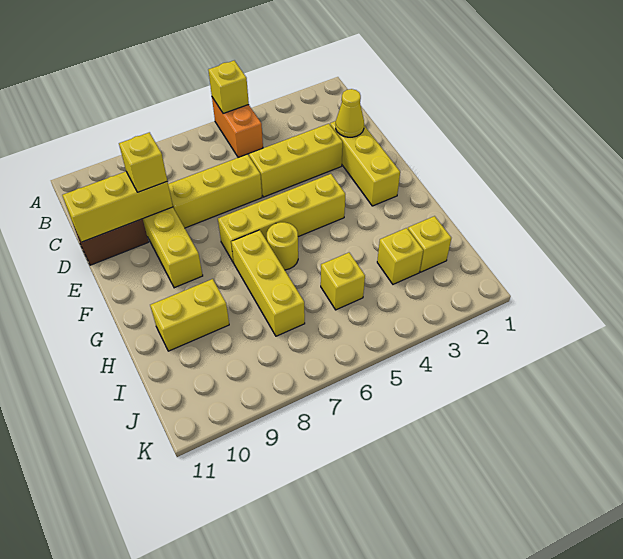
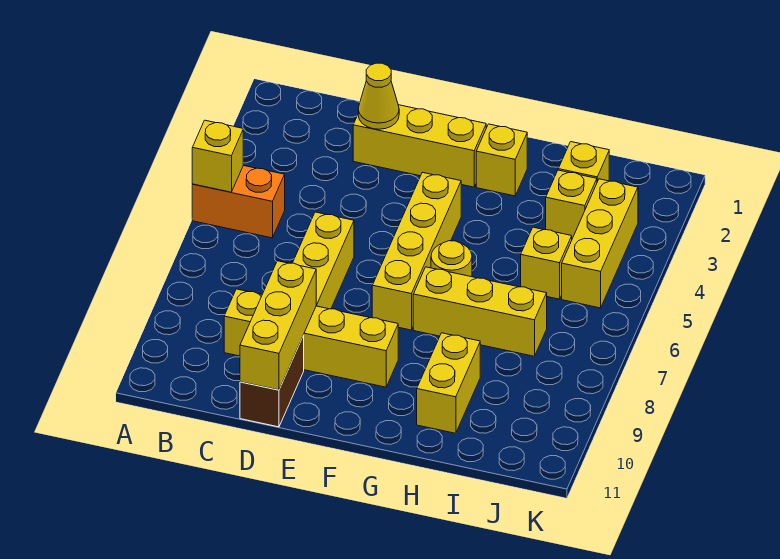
yellow brick D3:D5 level 1 -> yellow brick J3:J5 level 1
yellow brick D9 level 3 -> yellow brick G2 level 1

